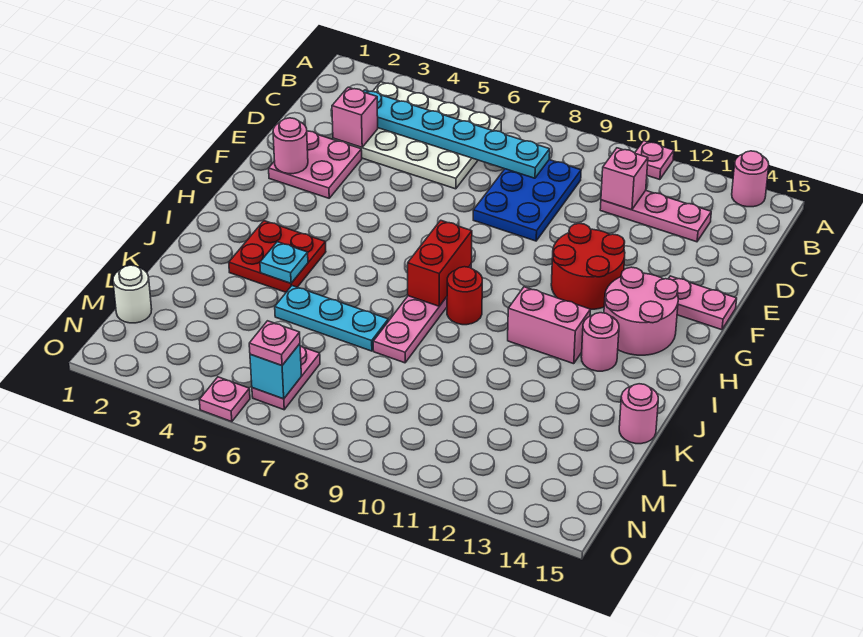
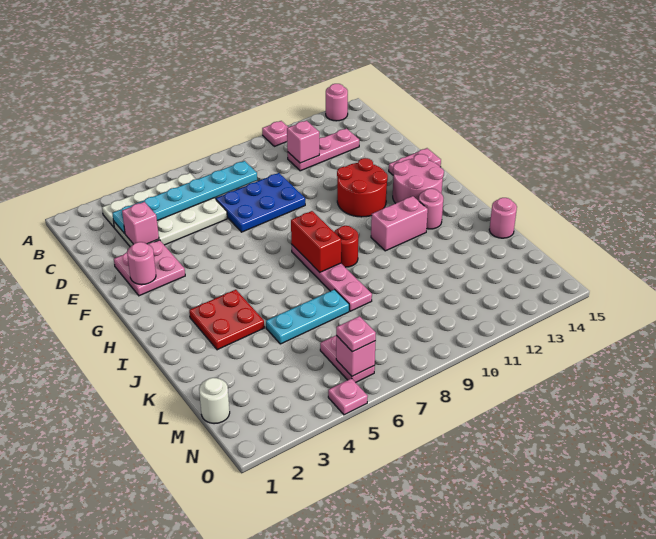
blue plate C8:E9 level 1 -> blue plate D7:E9 level 1
cyan plate J4 level 2 -> none
cyan brick N6 level 2 -> pink brick N6 level 2

